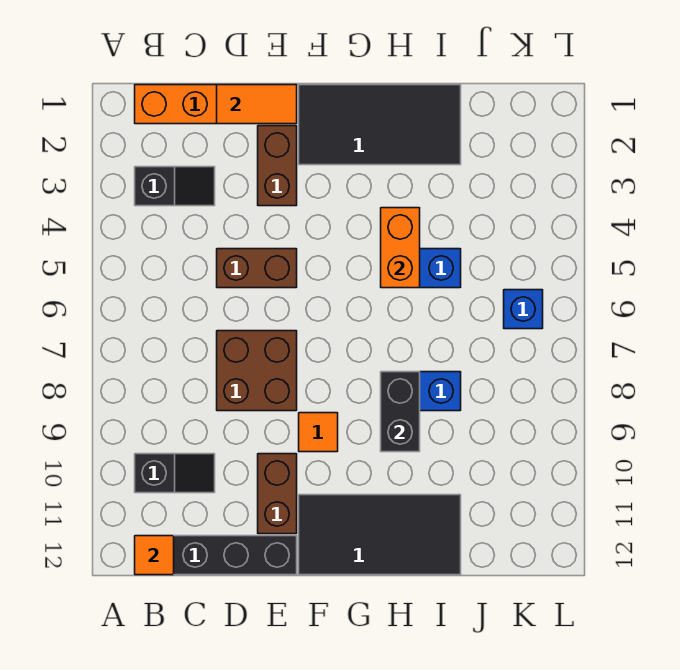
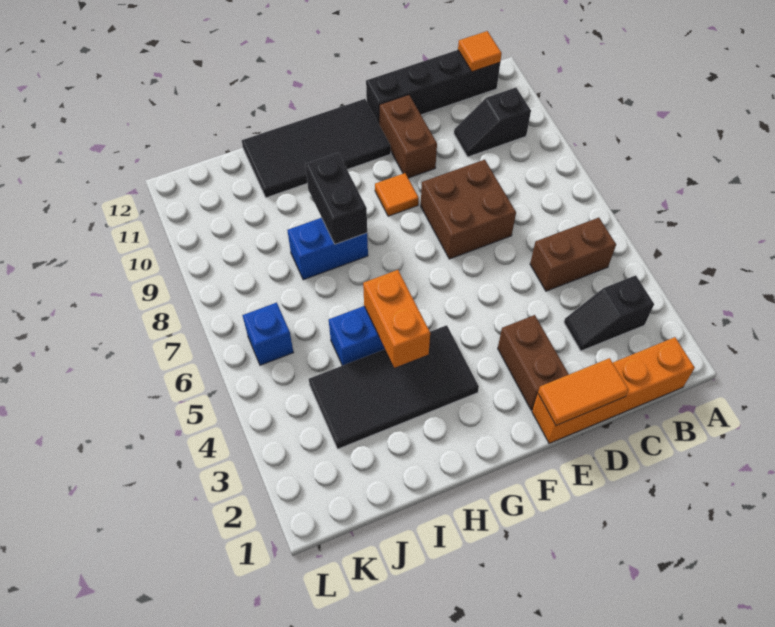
brown brick D5:E5 level 1 -> brown brick B5:C5 level 1
black tile F1:I2 level 1 -> black tile G3:J4 level 1

